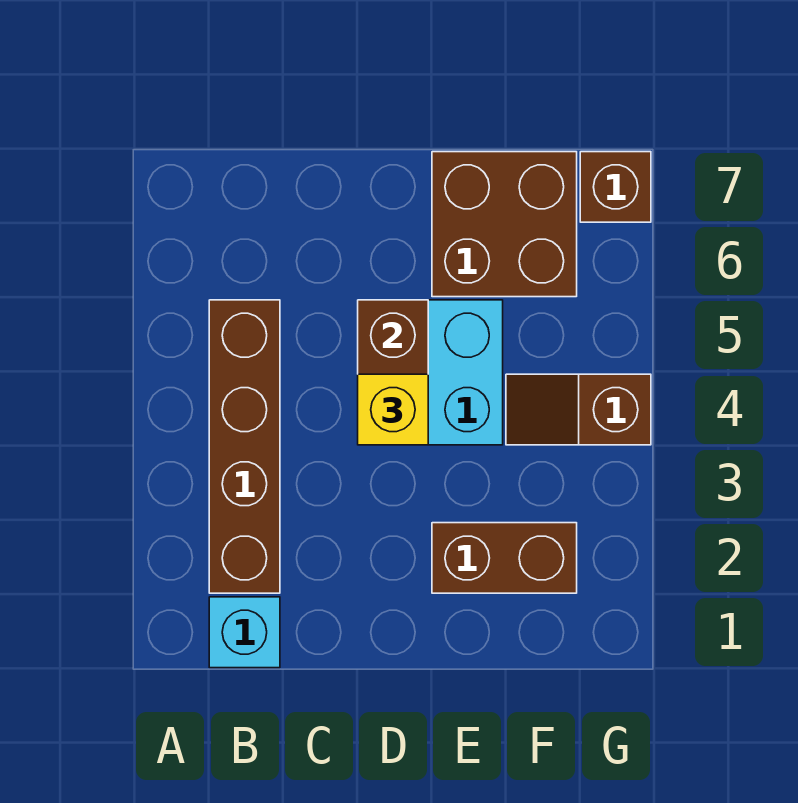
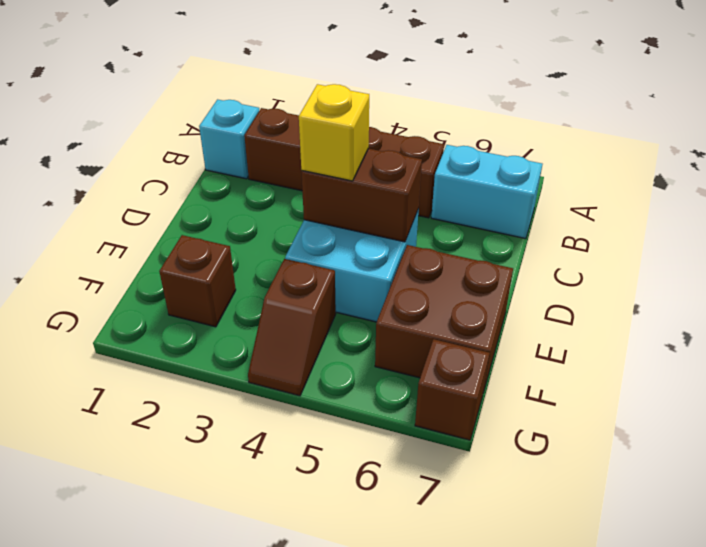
none -> cyan brick B6:B7 level 1
brown brick E2:F2 level 1 -> brown brick F2 level 1
brown slope F4:G4 level 1 top G -> brown slope F4:G4 level 1 top F

